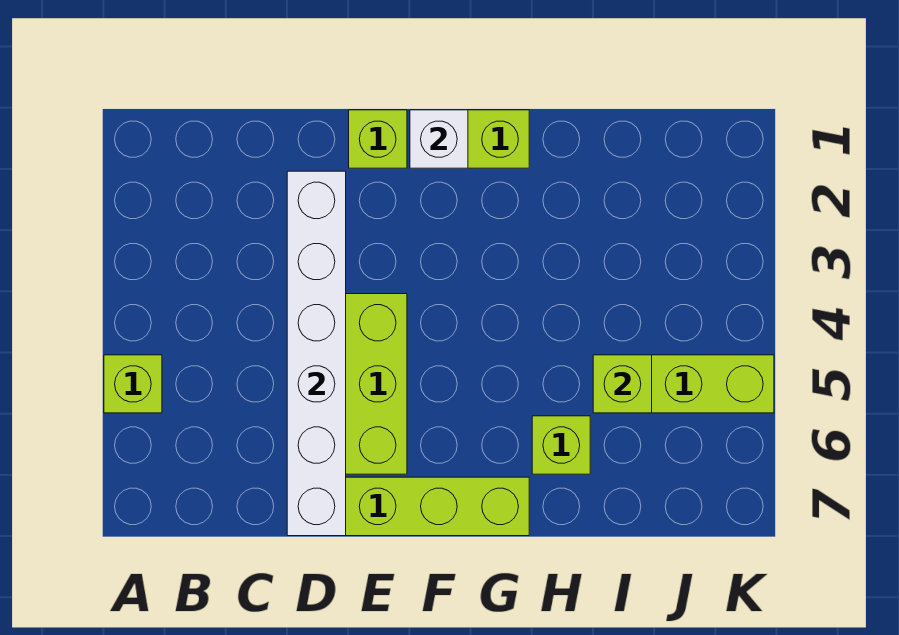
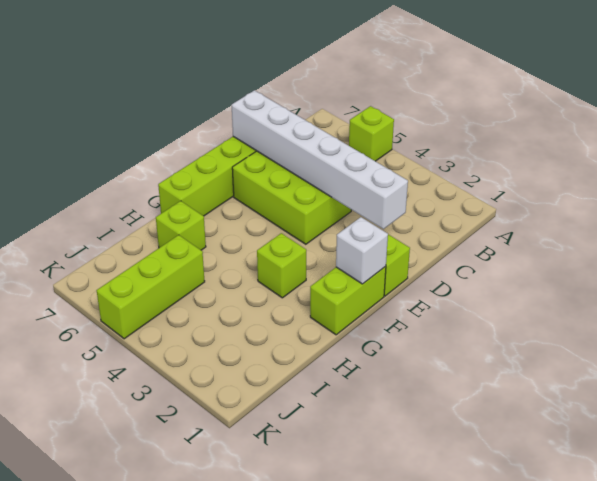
lime brick I5 level 2 -> lime brick G3 level 1

